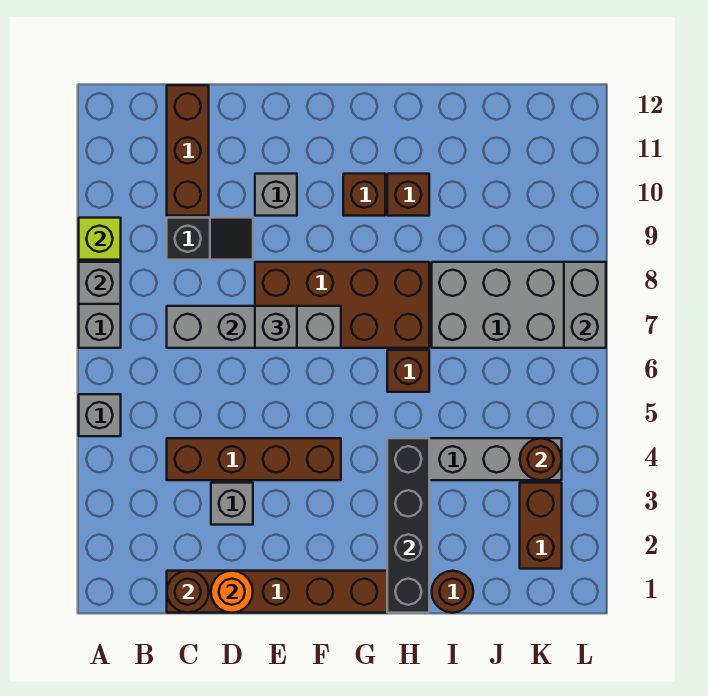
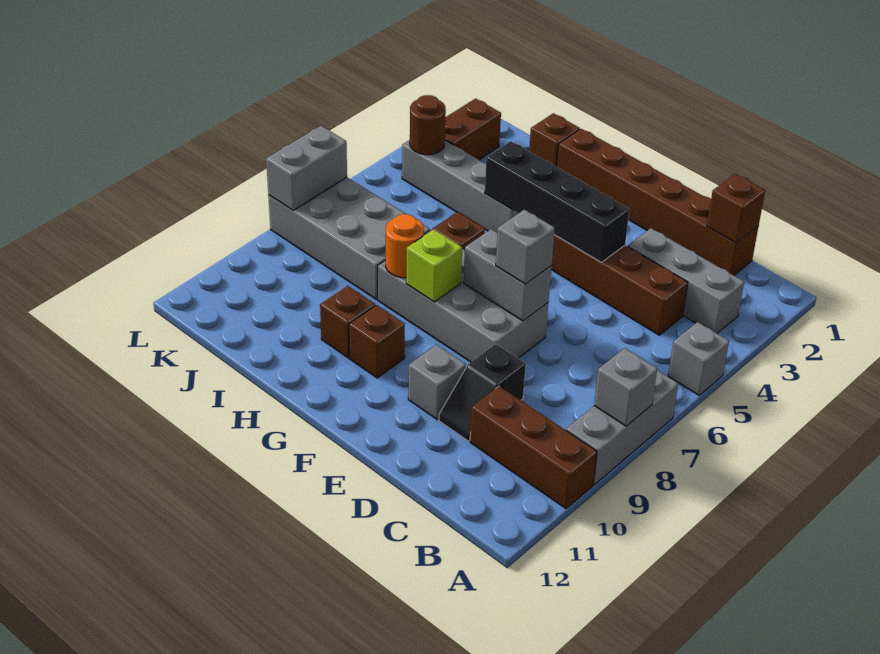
lime brick A9 level 2 -> lime brick G8 level 2
brown round brick C1 level 2 -> brown brick C1 level 2
grey brick C7:F7 level 2 -> grey brick E7:F7 level 2
black slope C9:D9 level 1 top C -> black slope D9:D10 level 1 top 9
brown brick C10:C12 level 1 -> brown brick A10:C10 level 1
orange round brick D1 level 2 -> orange round brick H8 level 2
grey brick D3 level 1 -> grey brick B3:D3 level 1
brown brick E7:H8 level 1 -> grey brick E7:H8 level 1
black brick H1:H4 level 2 -> black brick E4:H4 level 2
brown round brick I1 level 1 -> brown brick I1 level 1

